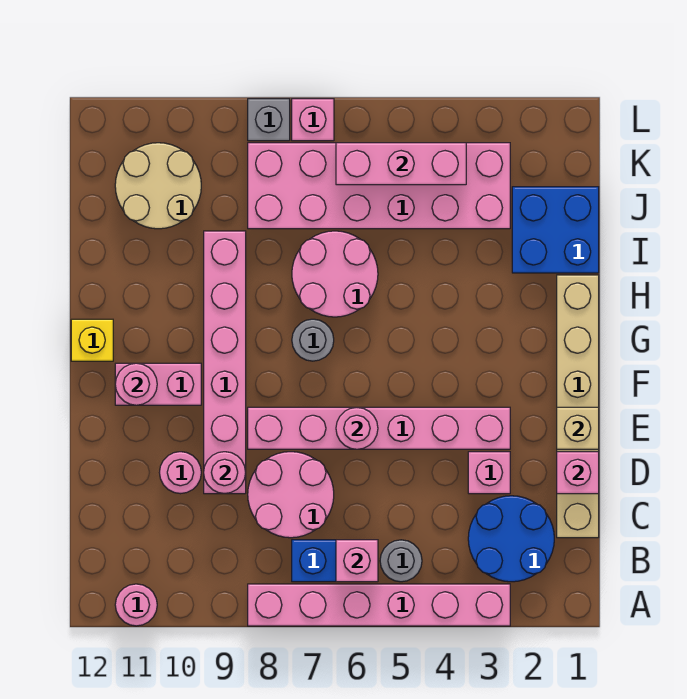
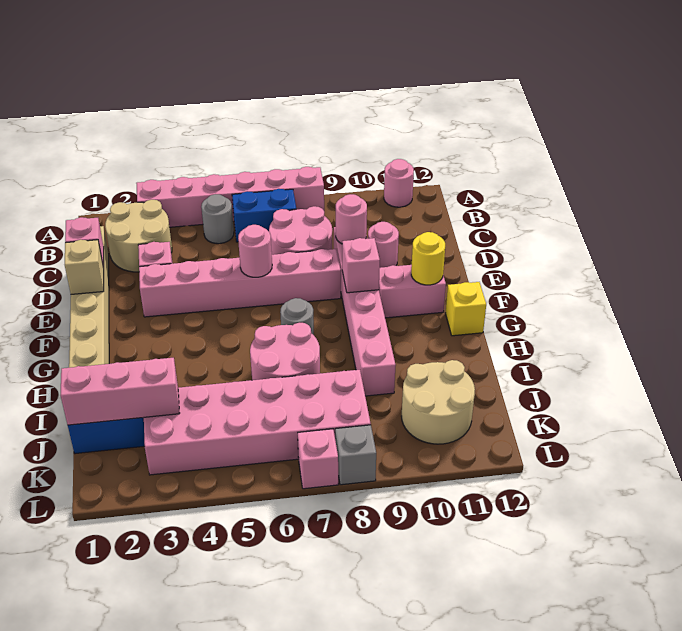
blue round brick B2:C3 level 1 -> tan round brick B2:C3 level 1
pink brick B6 level 2 -> pink brick F9 level 2
pink round brick F11 level 2 -> yellow round brick F11 level 2
pink brick K4:K6 level 2 -> pink brick J1:J3 level 2

